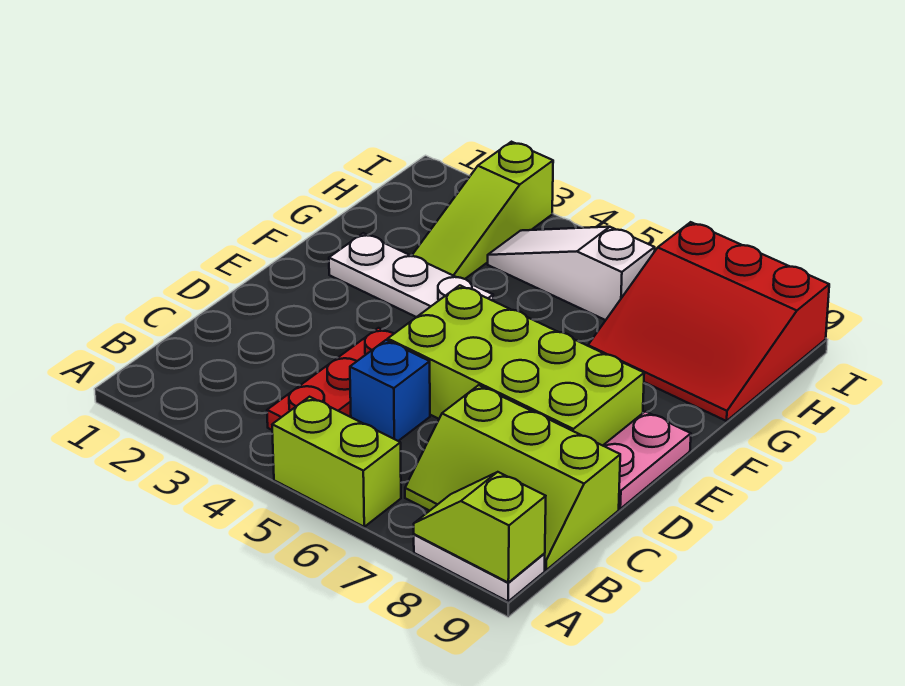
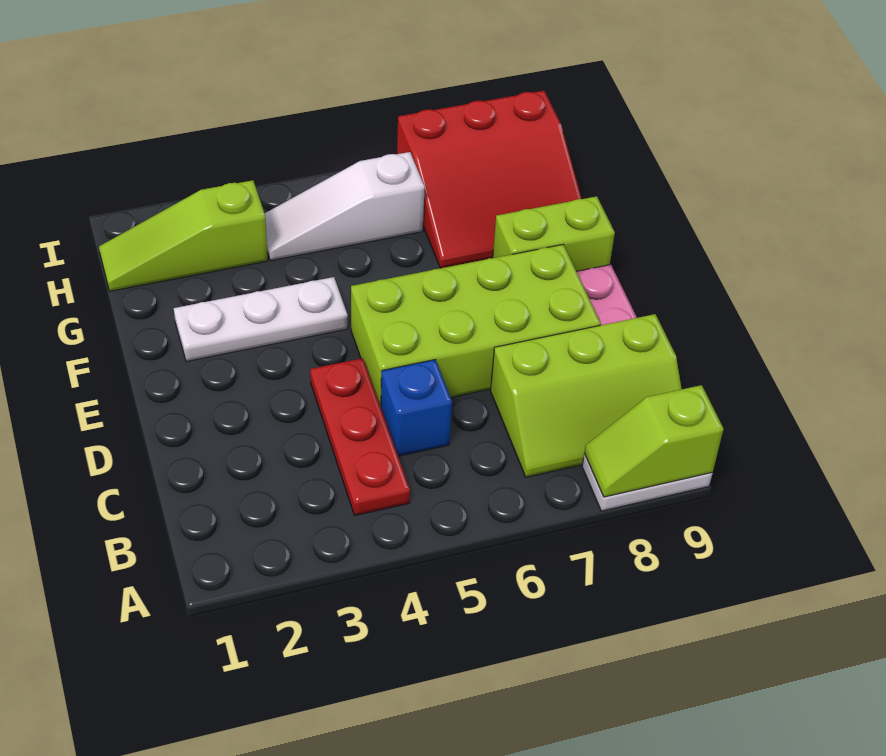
lime brick A5:A6 level 1 -> lime brick F8:F9 level 1
lime slope G3:I3 level 1 top I -> lime slope H1:H3 level 1 top 3

